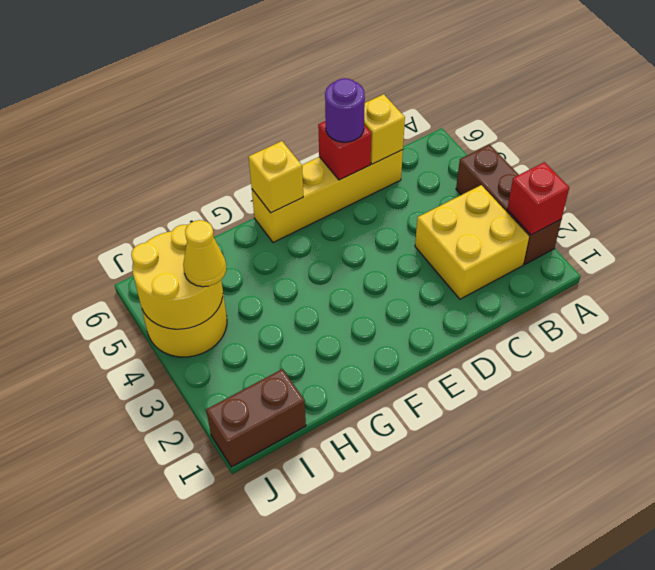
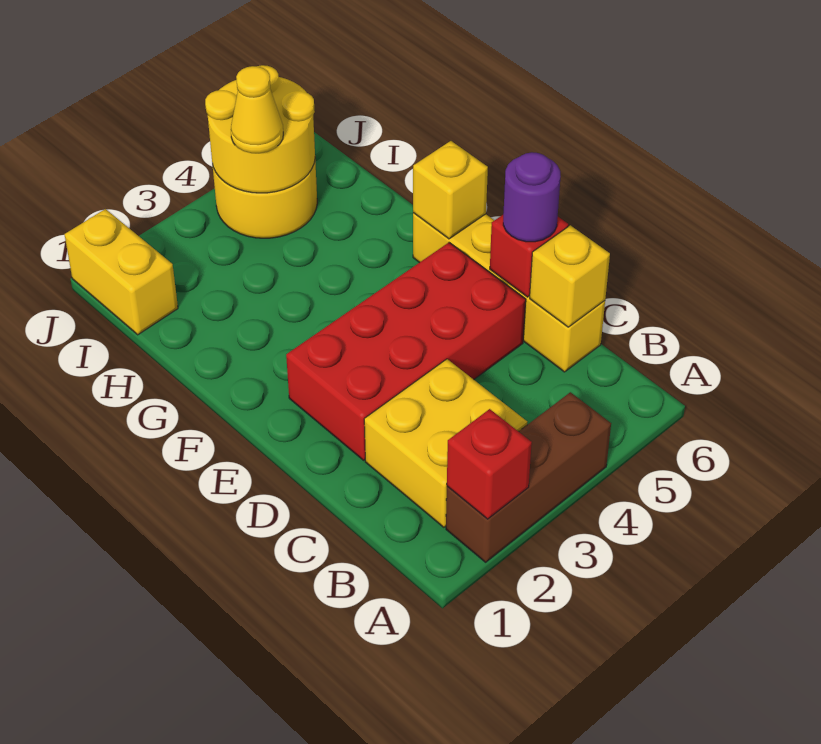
none -> red brick D2:E5 level 1
brown brick I1:J1 level 1 -> yellow brick I1:J1 level 1

